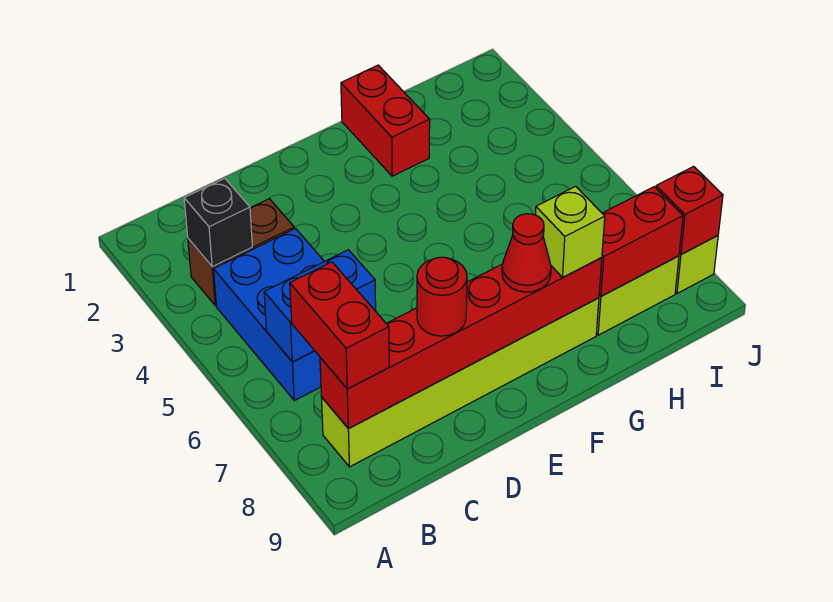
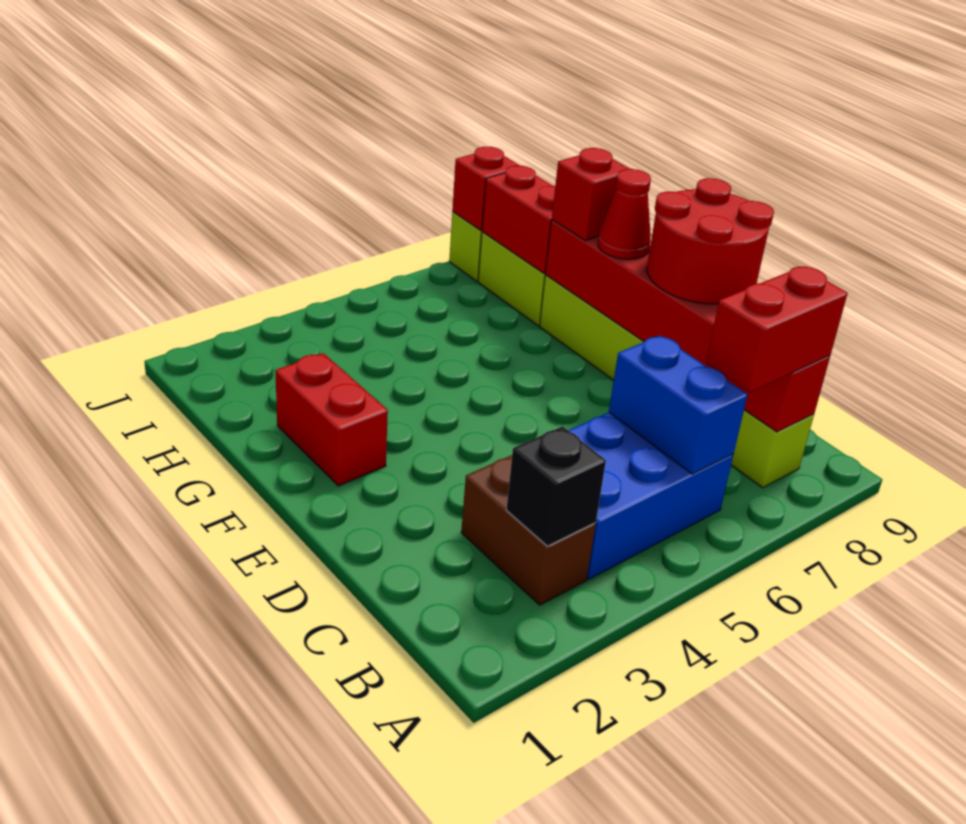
red round brick D8 level 3 -> red round brick D8:E9 level 3
red brick G1:G2 level 1 -> red brick F2:G2 level 1
lime brick G8 level 3 -> red brick G8 level 3

